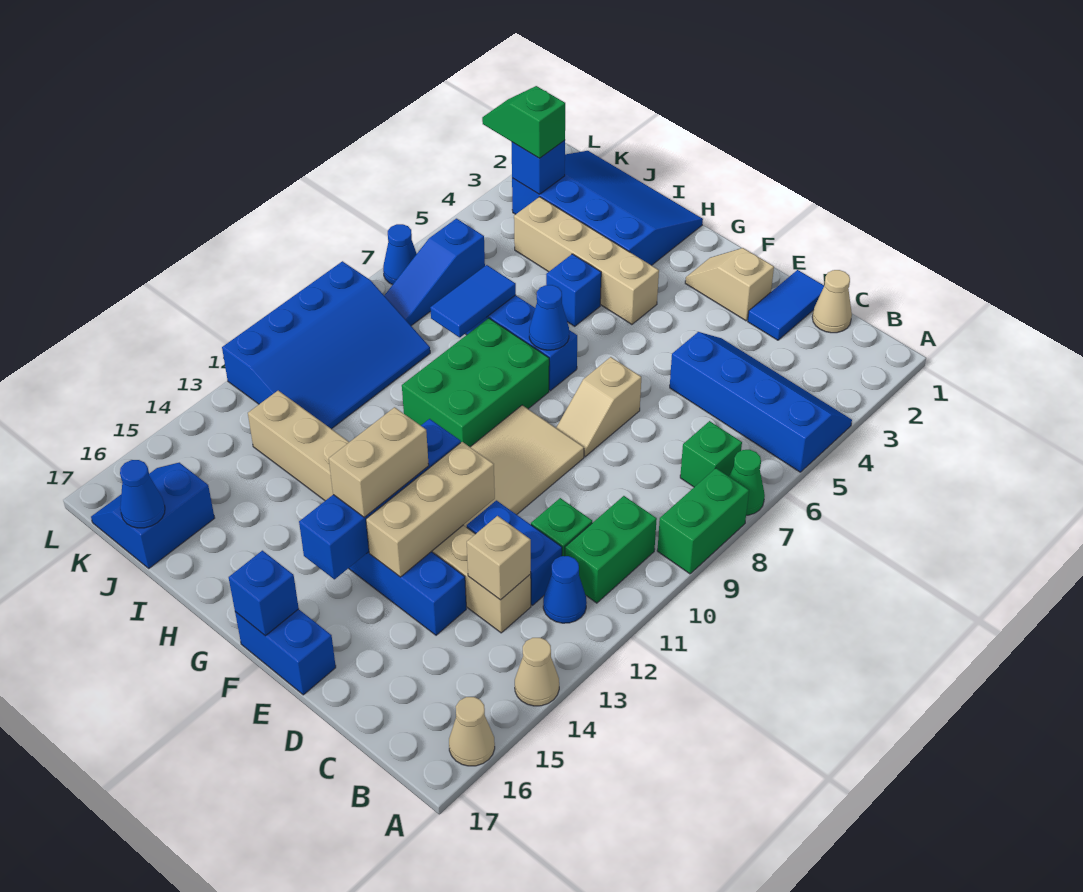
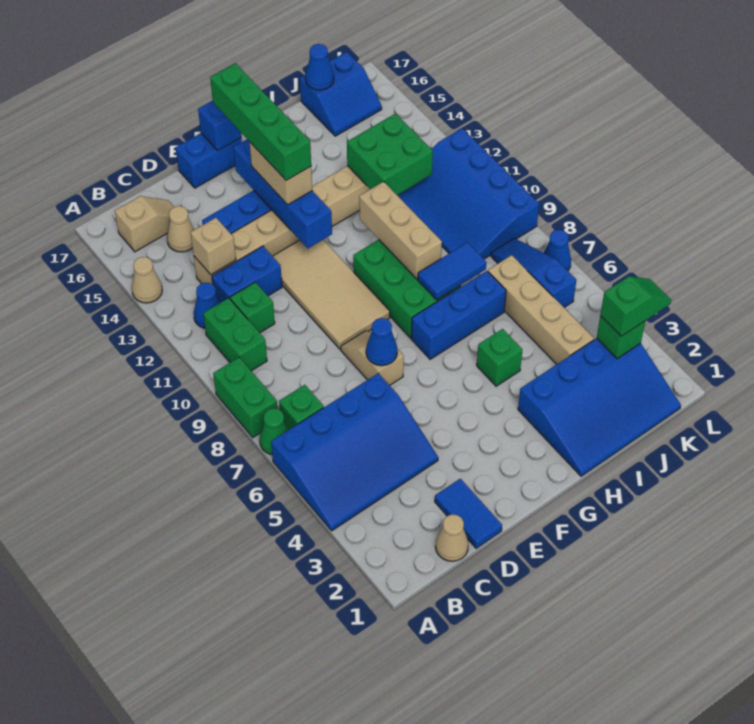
blue slope A4:D5 level 1 top 5 -> blue slope A4:D6 level 1 top 6
tan cone A16 level 1 -> tan cone C15 level 1
tan slope E2:F2 level 1 top E -> tan slope B16:C16 level 1 top B
tan brick E12:E14 level 2 -> tan brick H9:H11 level 2
none -> green brick F13:F16 level 4
tan brick G4:J4 level 1 -> tan brick J4:J7 level 1
blue cone G7 level 2 -> blue cone E7 level 2
blue brick H5 level 1 -> green brick H5 level 1
blue tile I7:I8 level 2 -> blue tile H8:I8 level 2
none -> green brick I12:J13 level 2
blue slope J16:K17 level 1 top J -> blue slope J16:K17 level 1 top 17
blue brick K3 level 2 -> green brick K3 level 2

